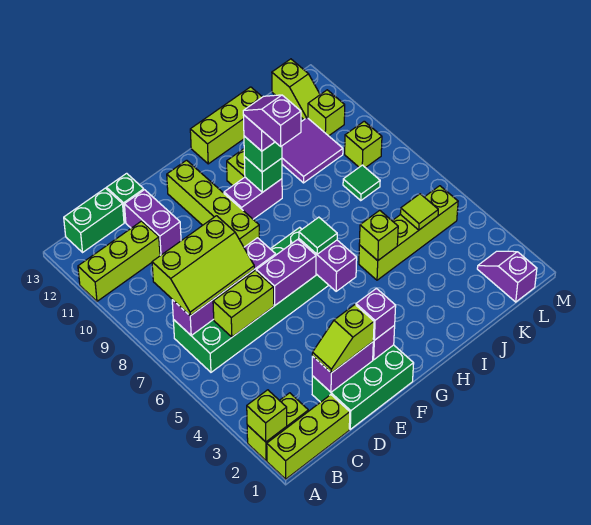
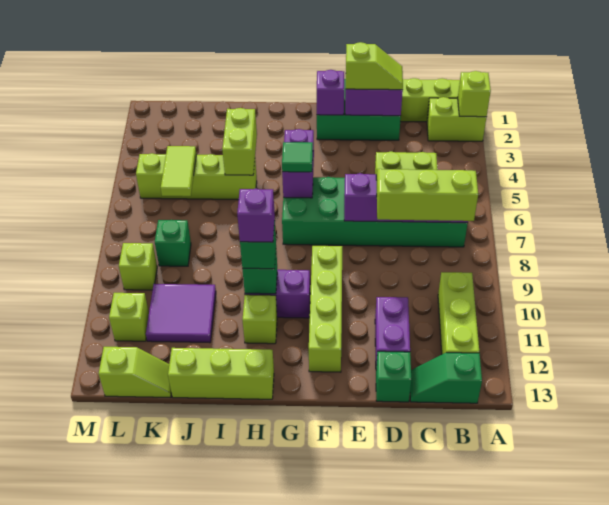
lime brick A11:C11 level 1 -> lime brick B10:B12 level 1
green brick B13:C13 level 1 -> green slope B13:C13 level 1 top B
purple brick E6:F6 level 2 -> none
purple brick F2 level 3 -> none
purple slope H9:H10 level 5 top 9 -> none
lime brick I5 level 2 -> lime brick I4:I5 level 2
lime tile K5 level 2 -> lime tile K5:K6 level 2
green tile K8 level 1 -> green brick K8 level 1
purple slope L1:L2 level 1 top 1 -> none
lime slope L12:L13 level 1 top 13 -> lime slope K13:L13 level 1 top L

